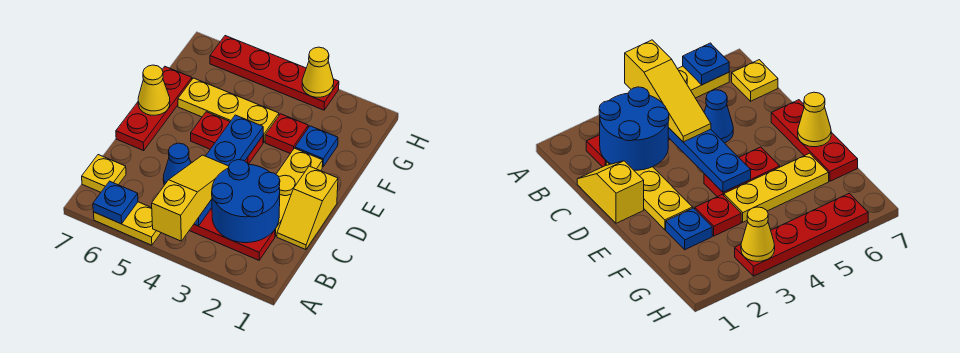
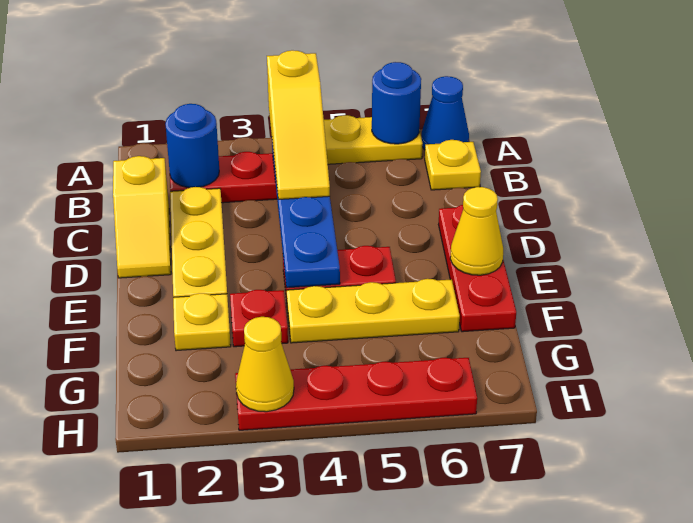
blue plate A6 level 2 -> blue round brick A6 level 2
blue round brick B2:C3 level 2 -> blue round brick B2 level 2
yellow slope C1:D1 level 1 top D -> yellow slope C1:D1 level 1 top C
blue cone C5 level 1 -> blue cone A7 level 1
blue plate F2 level 1 -> yellow plate F2 level 1

